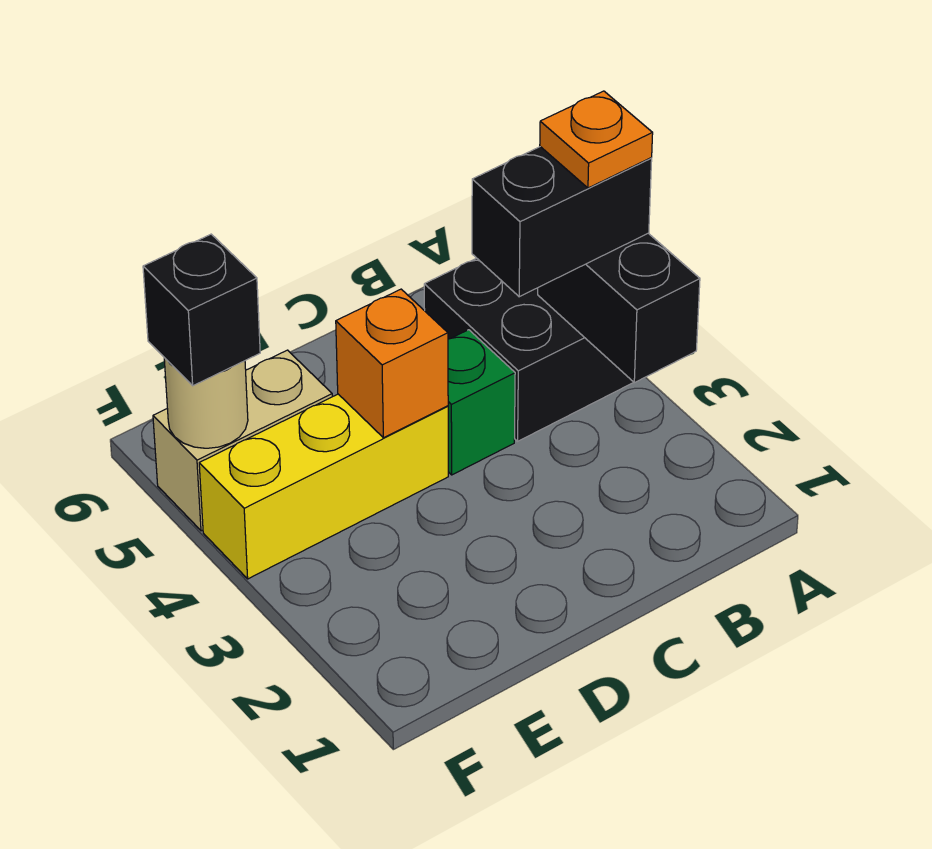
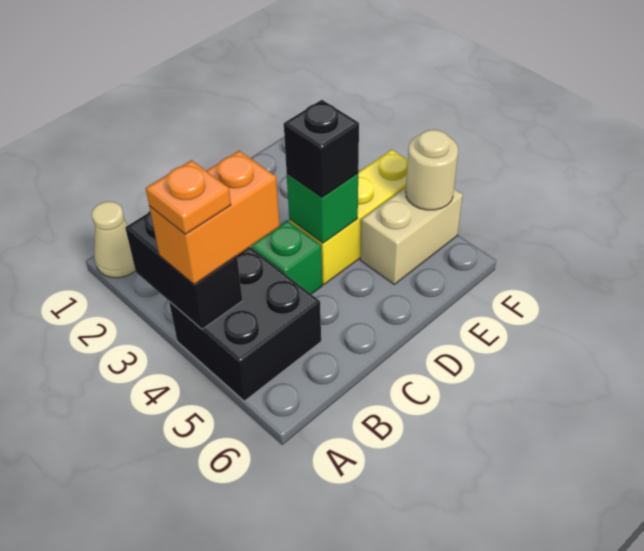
none -> tan cone A1 level 1
black brick A4:B4 level 3 -> orange brick A4:B4 level 3
orange brick D4 level 2 -> green brick D4 level 2
black brick F5 level 3 -> black brick D4 level 3

